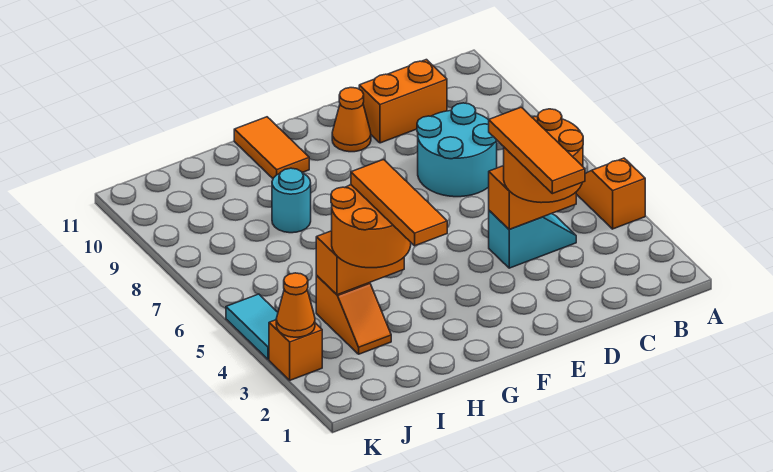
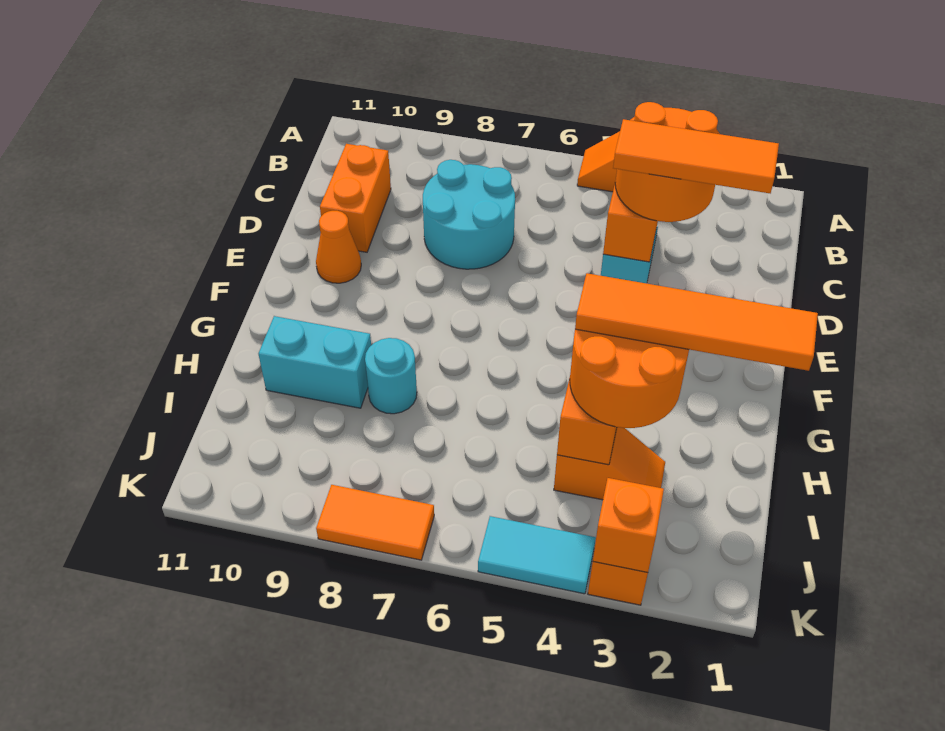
orange tile G10:G11 level 1 -> orange tile K7:K8 level 1
orange tile H2:H4 level 4 -> orange tile H1:H4 level 4
none -> cyan brick H9:H10 level 1
orange cone K3 level 2 -> orange brick K3 level 2

